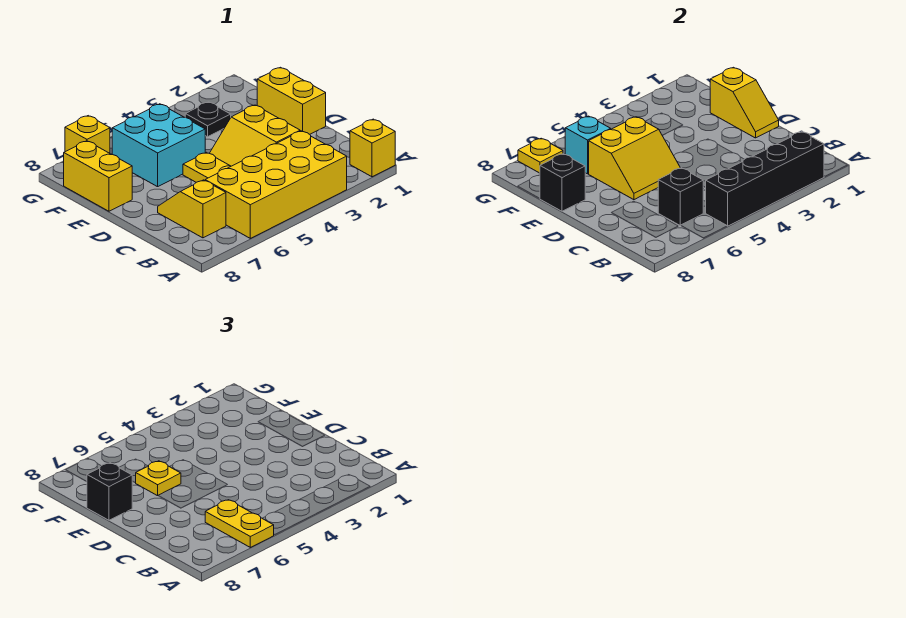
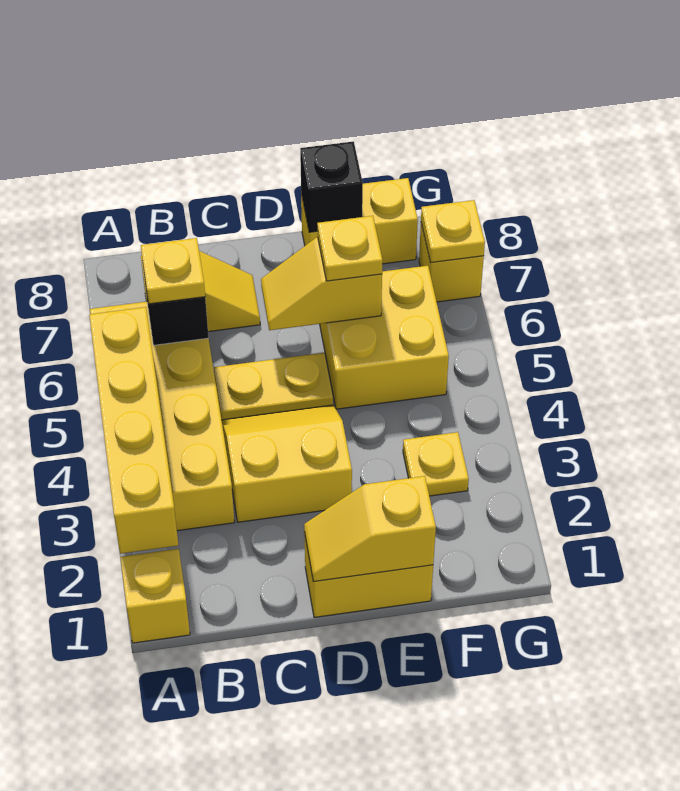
black brick A2:A5 level 2 -> yellow brick A2:A5 level 2
yellow plate A6:B6 level 3 -> yellow plate B6 level 3
yellow slope D5:E6 level 2 top E -> yellow slope D6:E6 level 2 top E
cyan brick E5:F6 level 1 -> yellow brick E5:F6 level 1
black brick E8 level 3 -> none
black plate F3 level 1 -> yellow plate F3 level 1
cyan brick F6 level 2 -> none

